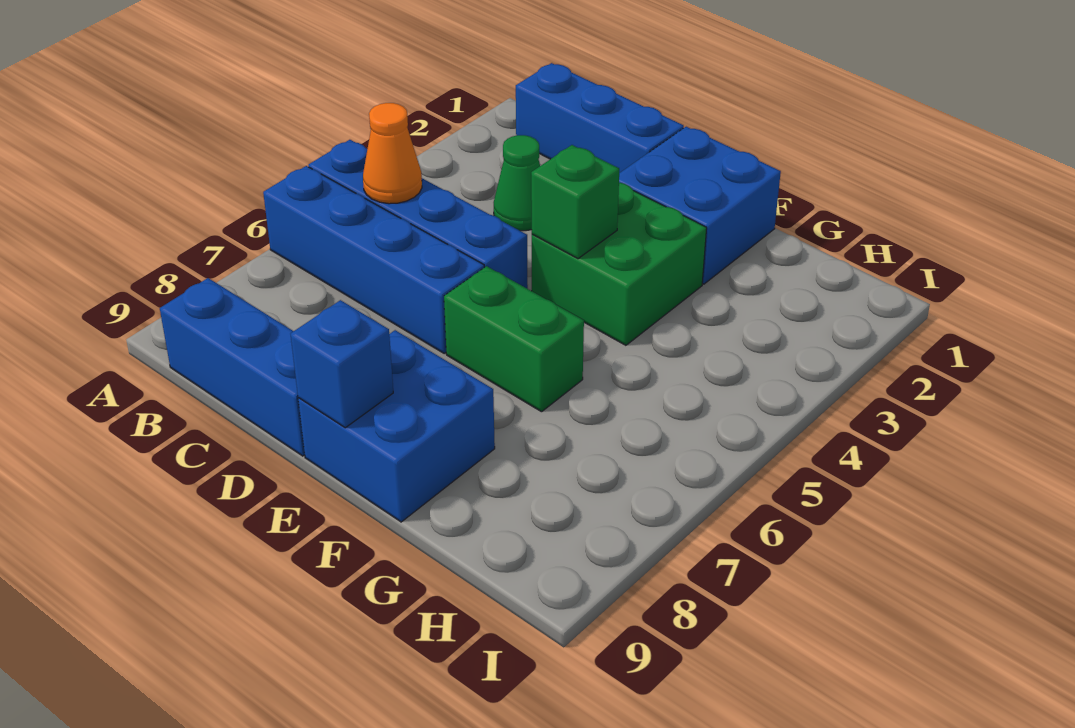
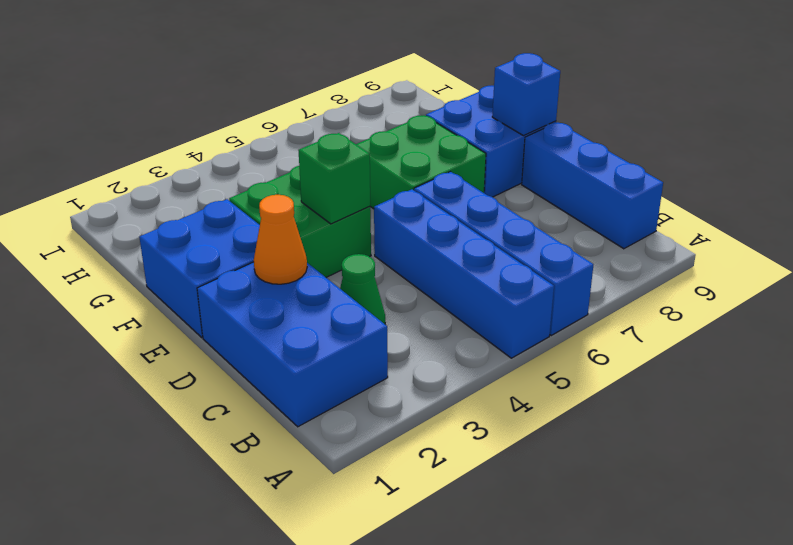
blue brick B1:D1 level 1 -> blue brick B1:D2 level 1
orange cone B5 level 2 -> orange cone D2 level 2
green brick E6:F6 level 1 -> green brick E6:F7 level 1

